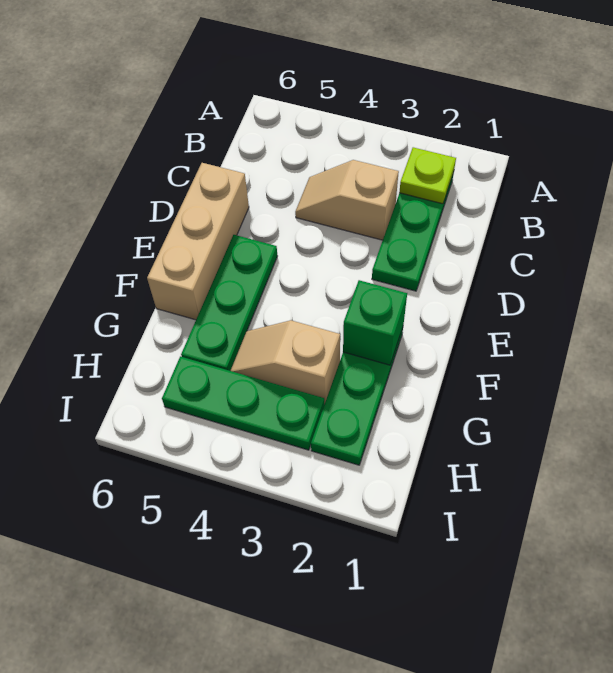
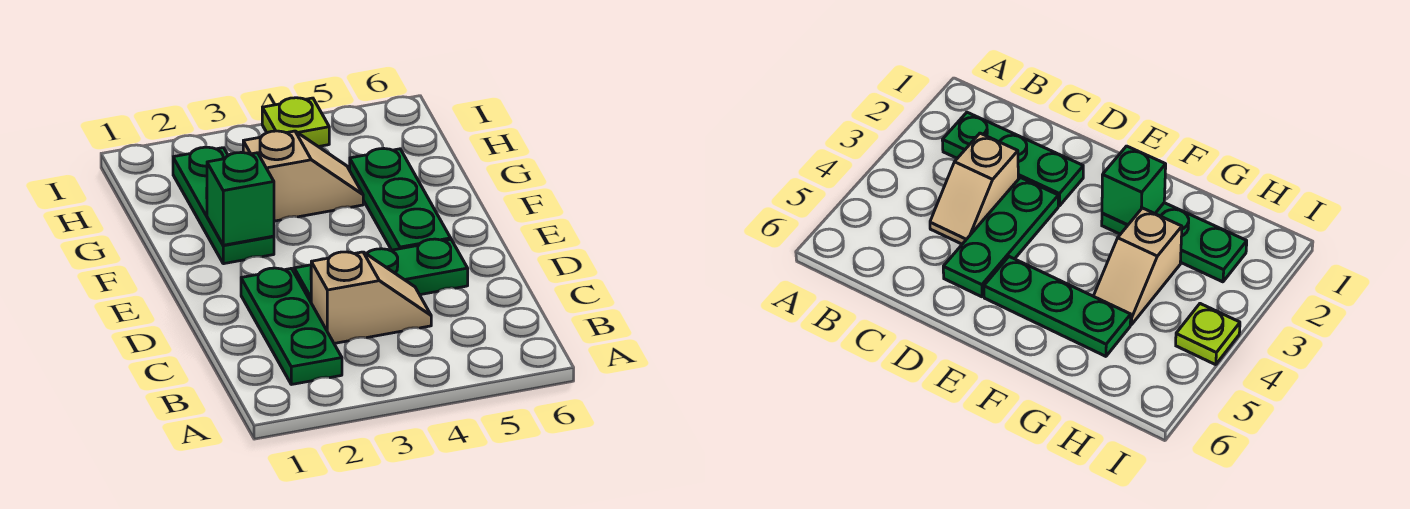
lime plate B2 level 2 -> lime plate I4 level 1
tan brick D6:F6 level 1 -> none
green plate H3:H5 level 1 -> green plate D3:D5 level 1

